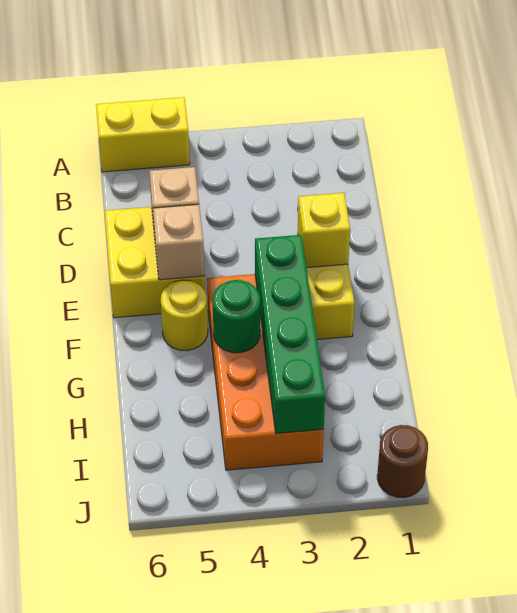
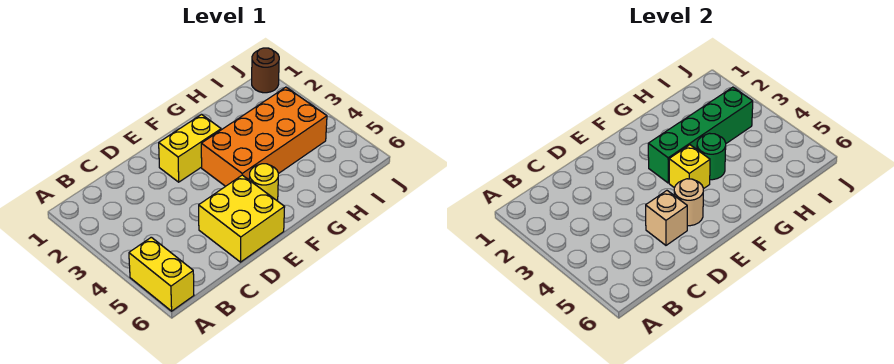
yellow brick E2 level 2 -> yellow brick F4 level 2
tan brick E5 level 2 -> tan round brick E5 level 2

